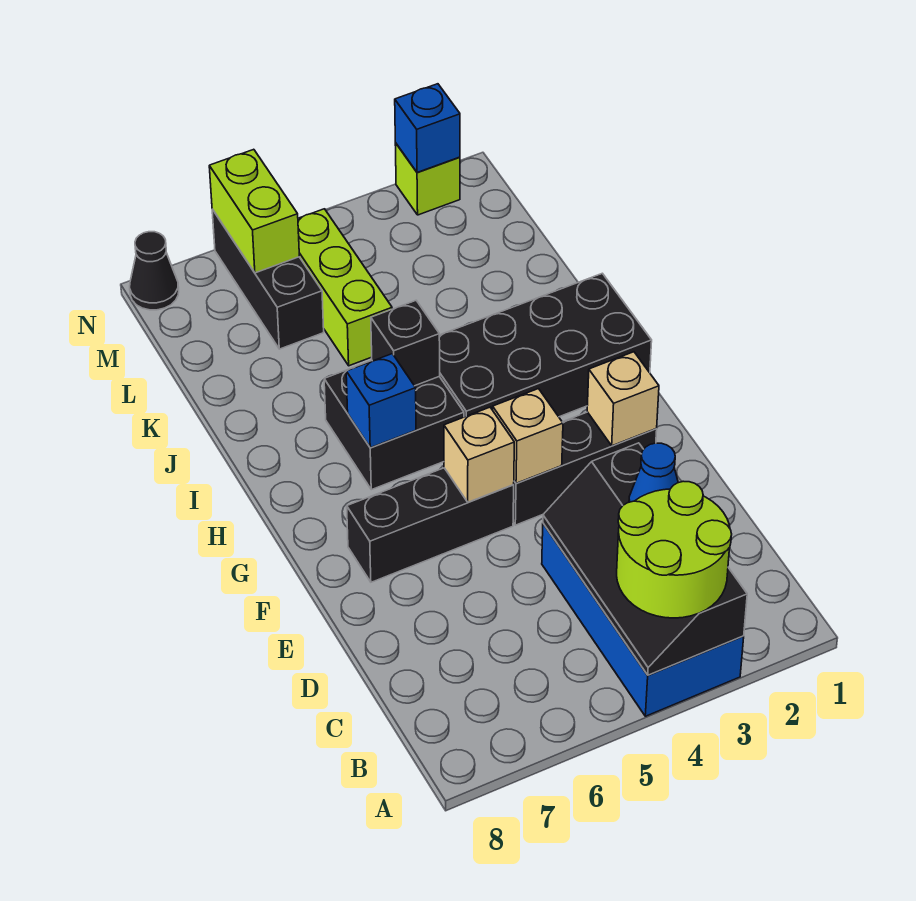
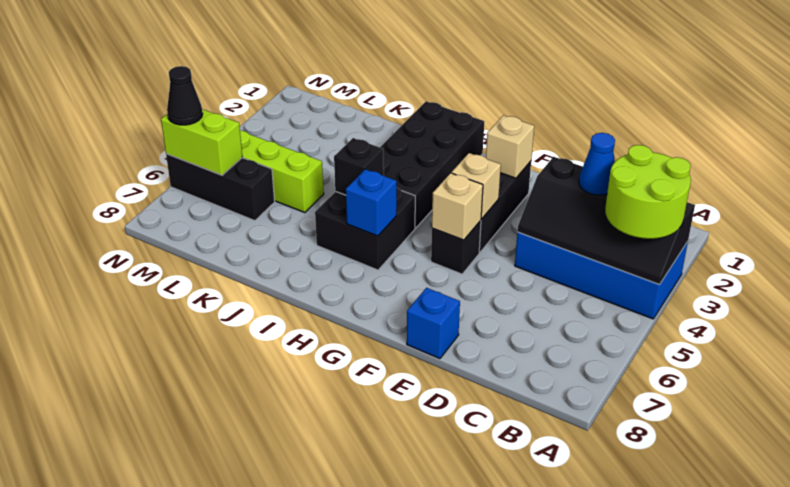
black brick F5:F7 level 1 -> black brick F5 level 1
lime brick N2 level 1 -> none
blue brick N2 level 2 -> blue brick E8 level 1
black cone N8 level 1 -> black cone N6 level 3

